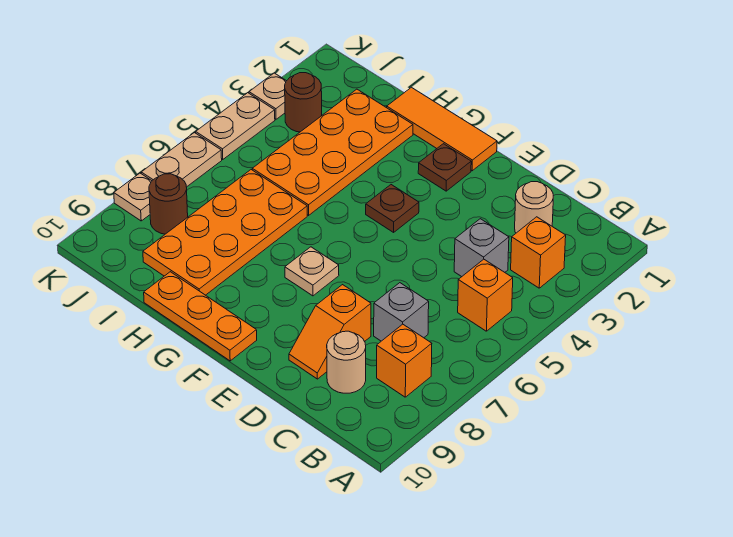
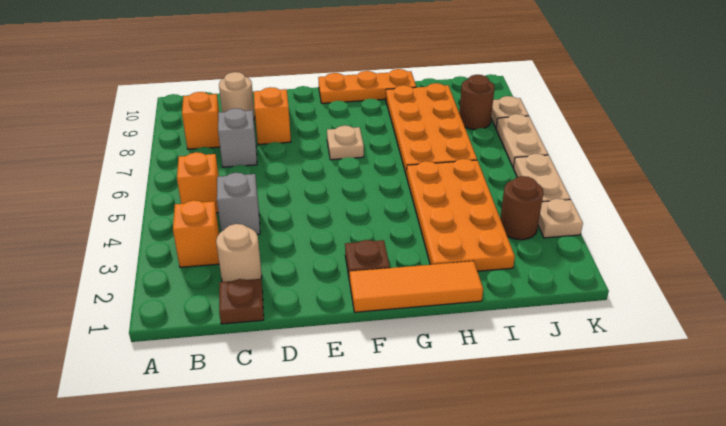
brown plate F4 level 1 -> brown plate C1 level 1

